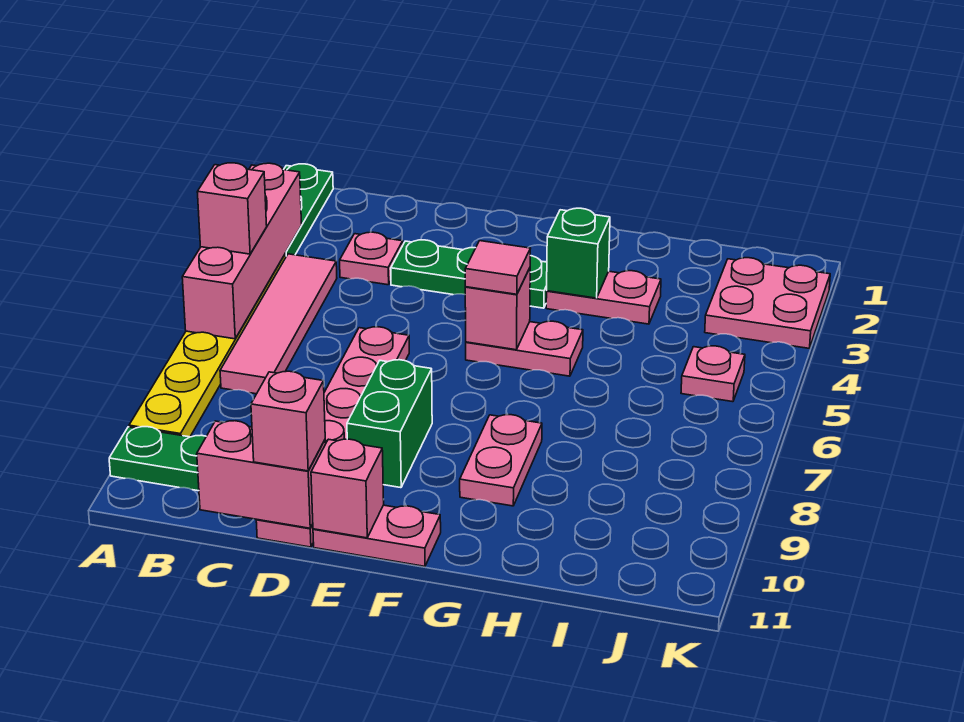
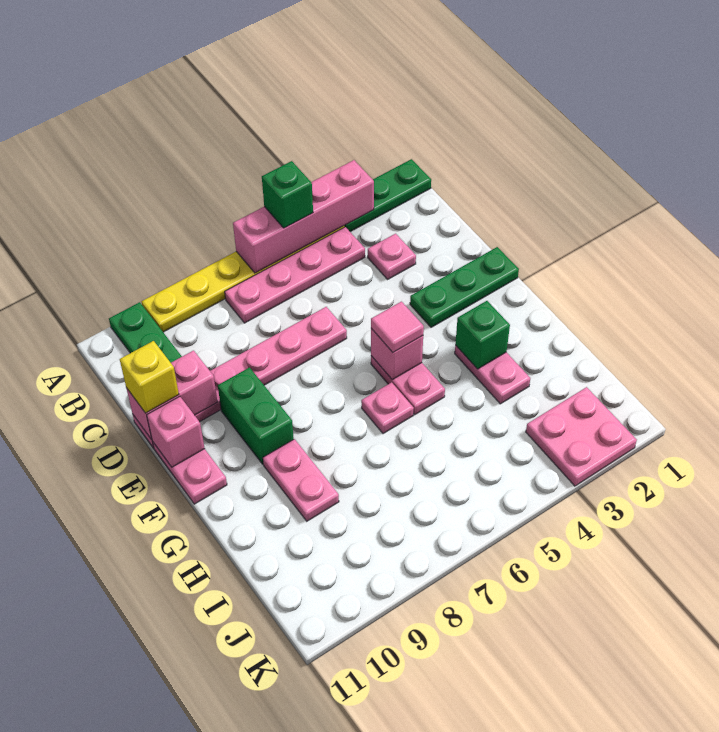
pink brick A5 level 3 -> green brick A5 level 3
pink tile B4:B7 level 1 -> pink plate B4:B7 level 1
pink brick C11:D11 level 2 -> pink brick D10:D11 level 2
green plate D3:F3 level 1 -> green plate E1:E3 level 1
pink brick D11 level 3 -> yellow brick D11 level 3
green brick E8:E9 level 1 -> green brick E9:F9 level 1
pink plate G8:G9 level 1 -> pink plate G9:H9 level 1
pink plate J5 level 1 -> pink plate G6 level 1

